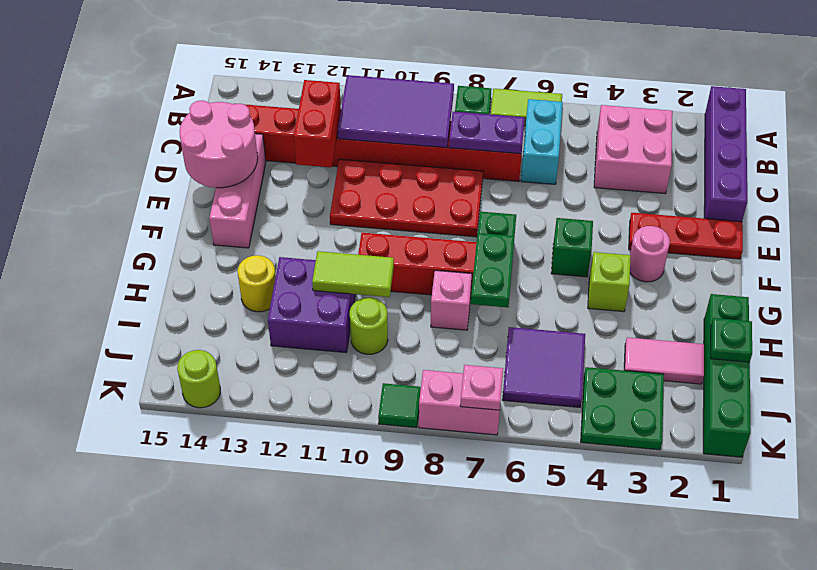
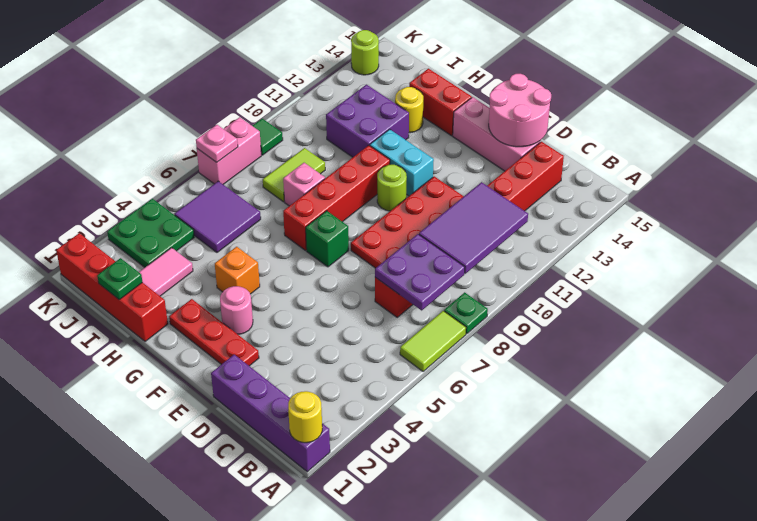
none -> yellow round brick A1 level 2
pink brick B3:C4 level 1 -> none
cyan brick B6:C6 level 1 -> cyan brick F11:G11 level 1
purple plate C7:C8 level 2 -> purple plate B7:C8 level 2
red brick C12:D12 level 2 -> red brick G14:H14 level 1
red plate E1:E3 level 1 -> red plate E2:G2 level 1
green brick F5 level 1 -> none
lime brick G4 level 1 -> orange brick G4 level 1
green plate G7:H7 level 2 -> none
green brick H1:K1 level 1 -> red brick H1:K1 level 1
lime tile H10:H11 level 2 -> lime tile I8:I9 level 1
lime round brick I10 level 1 -> lime round brick F10 level 1

